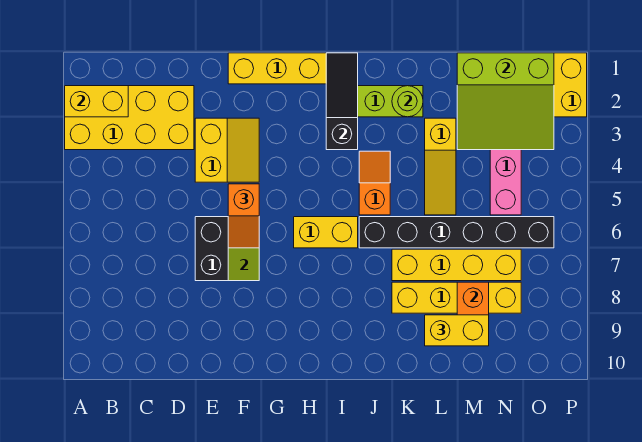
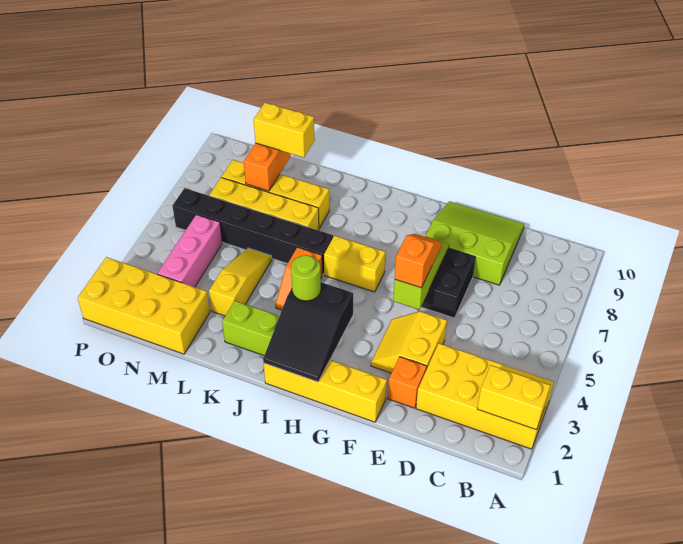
none -> orange brick E2 level 1
black slope I1:I3 level 2 top 3 -> black slope H1:I3 level 2 top 3
lime round brick K2 level 2 -> lime round brick I3 level 3
lime slope M1:O3 level 2 top 1 -> lime slope D8:F10 level 1 top 8

